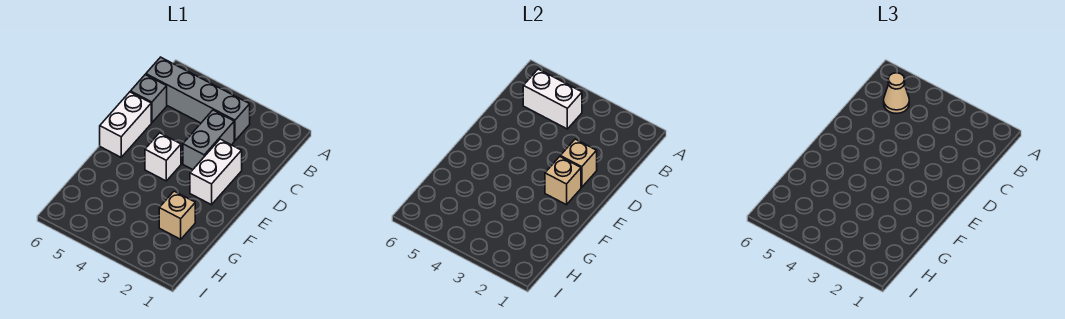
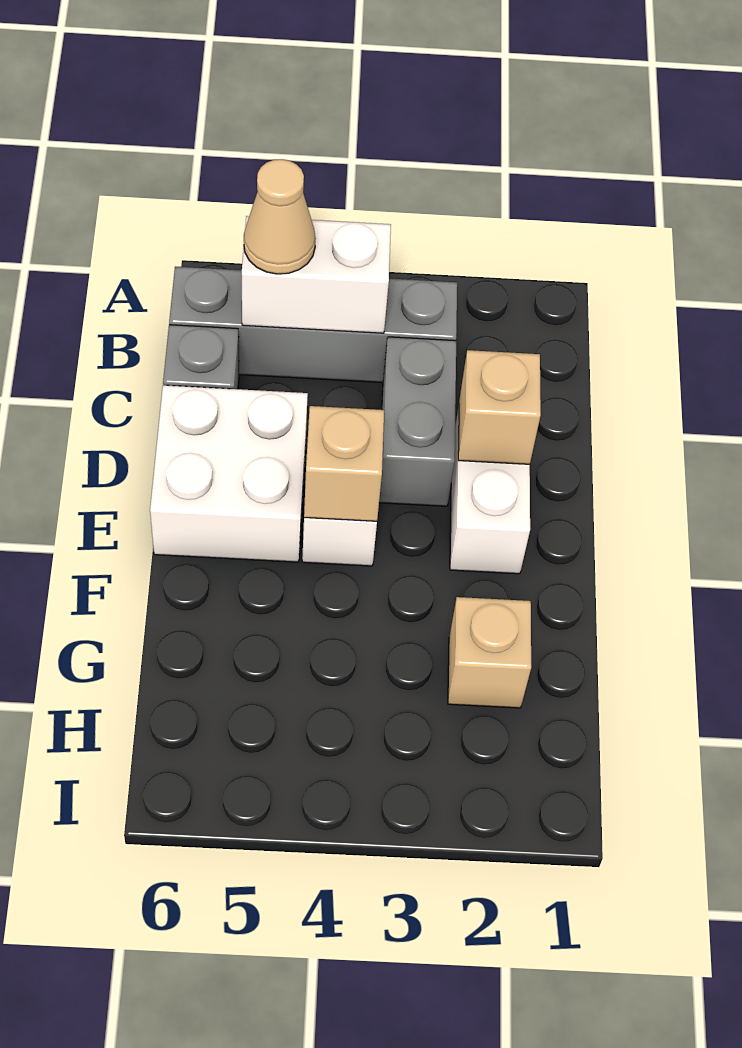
white brick D6:E6 level 1 -> white brick D5:E6 level 1
tan brick E2 level 2 -> tan brick E4 level 2

